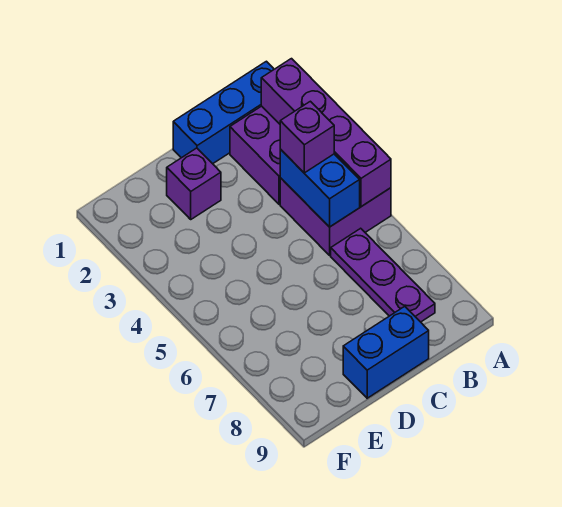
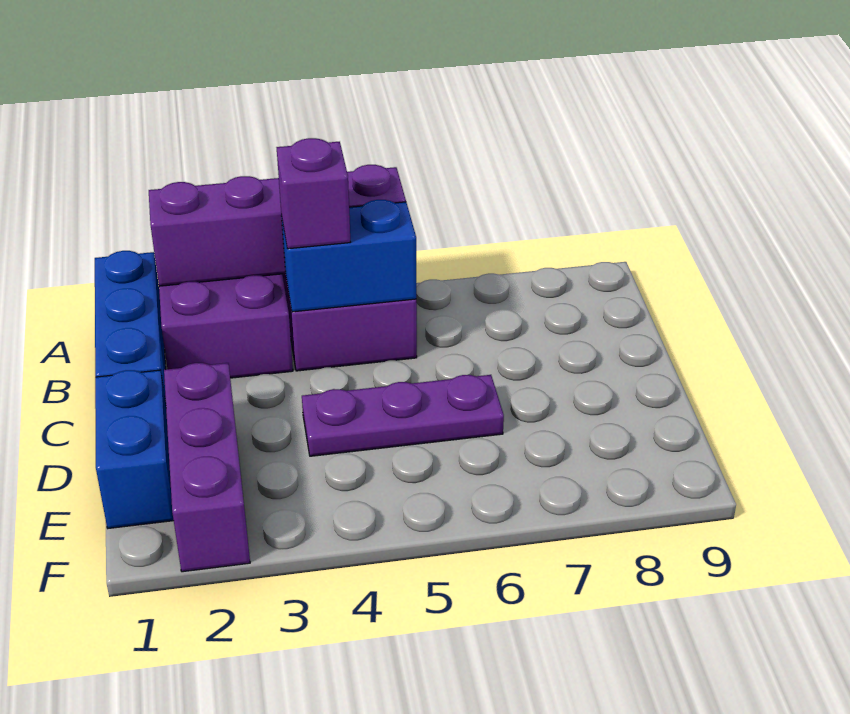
purple plate B6:B8 level 1 -> purple plate D4:D6 level 1
blue brick C9:D9 level 1 -> blue brick D1:E1 level 1
purple brick D2 level 1 -> purple brick D2:F2 level 1

